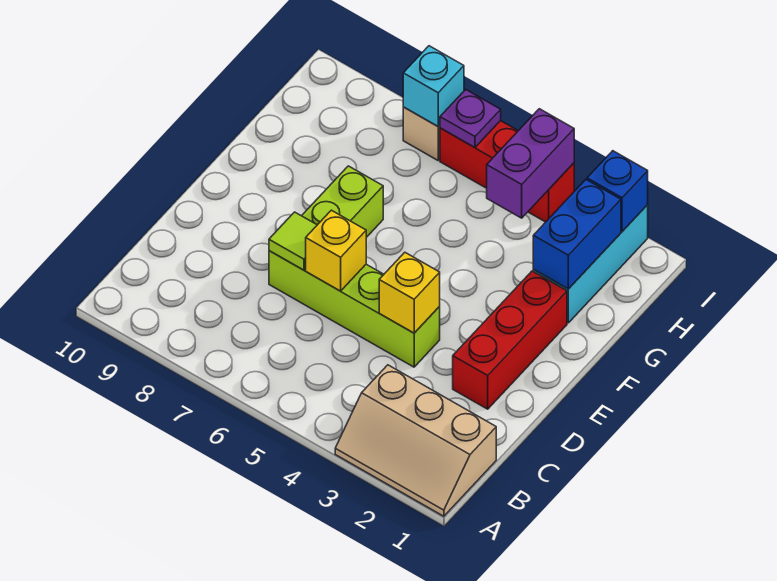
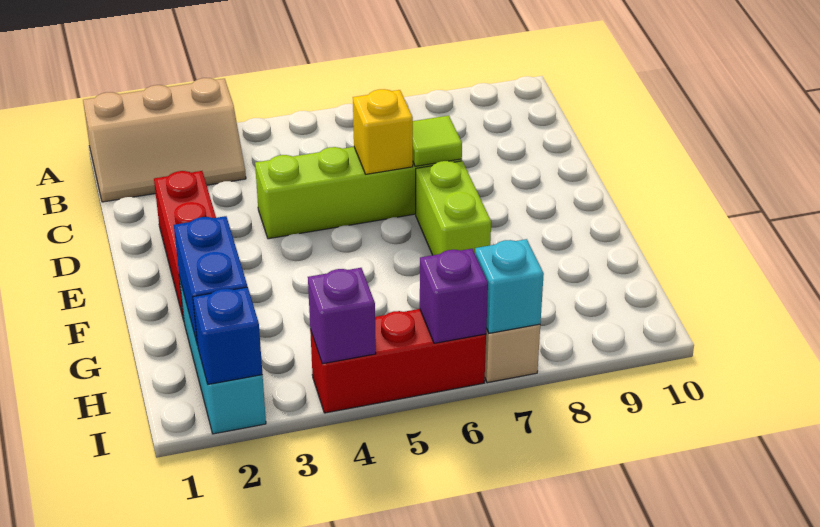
tan slope A1:B3 level 1 top B -> tan slope A1:B3 level 1 top A
yellow brick D4 level 2 -> none
purple brick H4:I4 level 2 -> purple brick I4 level 2
purple plate I6 level 2 -> purple brick I6 level 2

